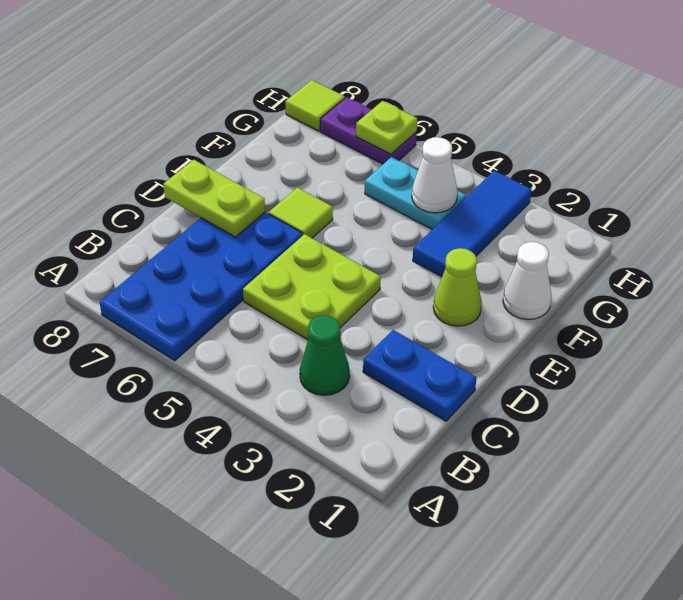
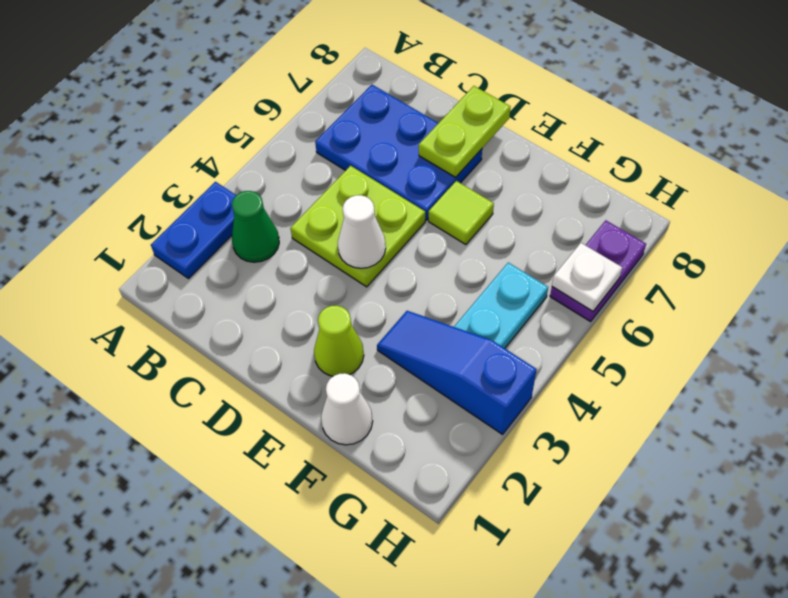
blue plate A6:D7 level 1 -> blue plate B6:D7 level 1
blue plate C1:C2 level 1 -> blue plate A2:A3 level 1
blue tile F3:H3 level 1 -> blue slope F3:H3 level 1 top H
white cone G4 level 2 -> white cone D4 level 2
lime plate H6 level 2 -> white plate H6 level 2
lime tile H8 level 1 -> none

